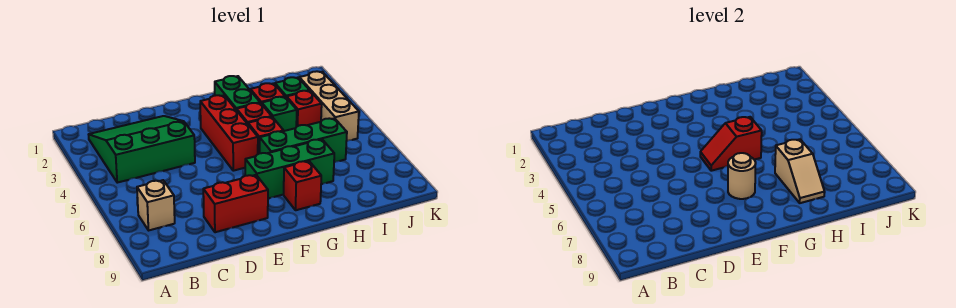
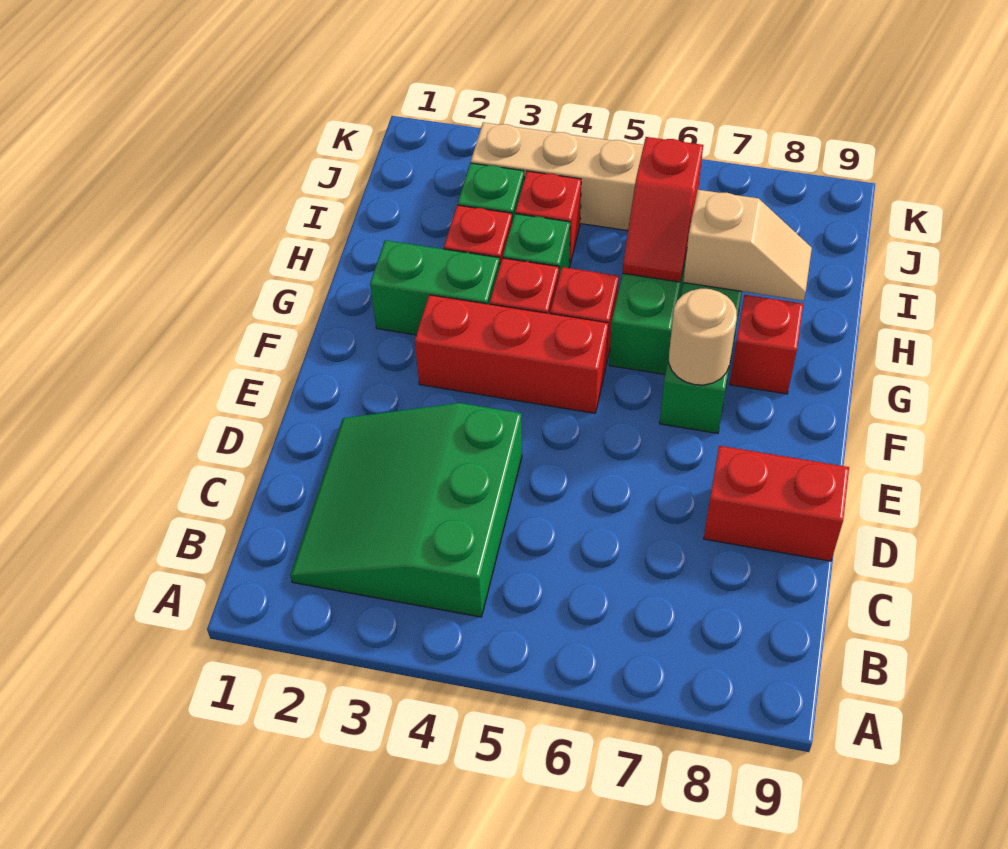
tan brick B7 level 1 -> none
red brick D8:E8 level 1 -> red brick D8:D9 level 1
red slope F5:G5 level 2 top G -> red slope H6:I6 level 2 top I

